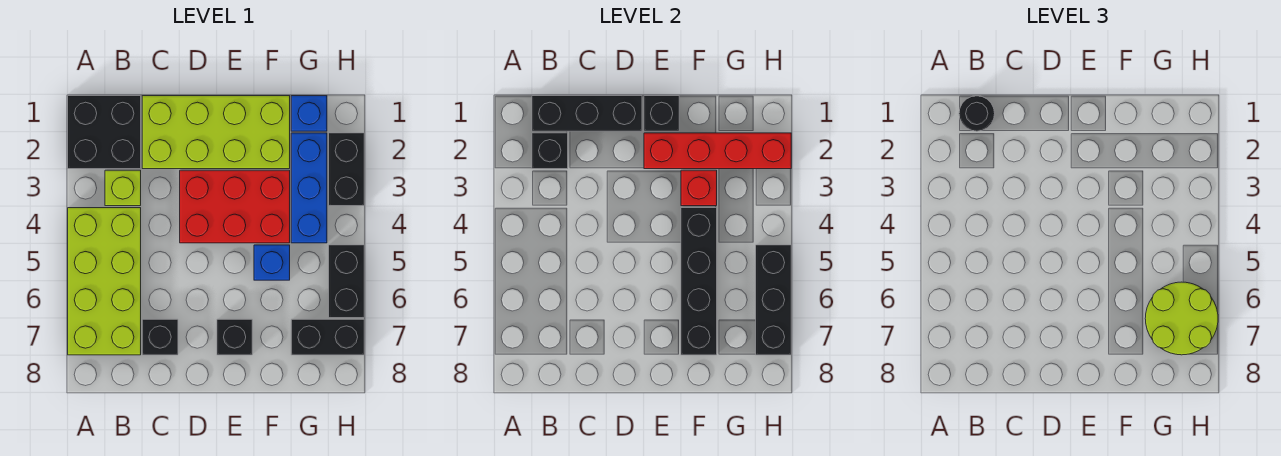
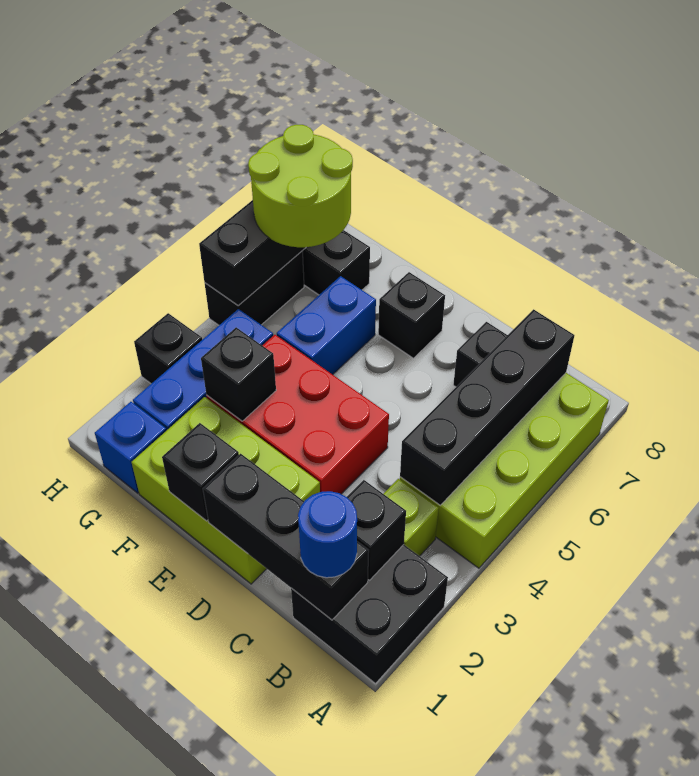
black round brick B1 level 3 -> blue round brick B1 level 3
lime brick C1:F2 level 1 -> lime brick D1:F2 level 1
red brick E2:H2 level 2 -> none
red brick F3 level 2 -> black brick F3 level 2
black brick F4:F7 level 2 -> black brick B4:B7 level 2
blue brick F5 level 1 -> blue brick F5:F6 level 1
black brick H2:H3 level 1 -> black brick H3 level 1

